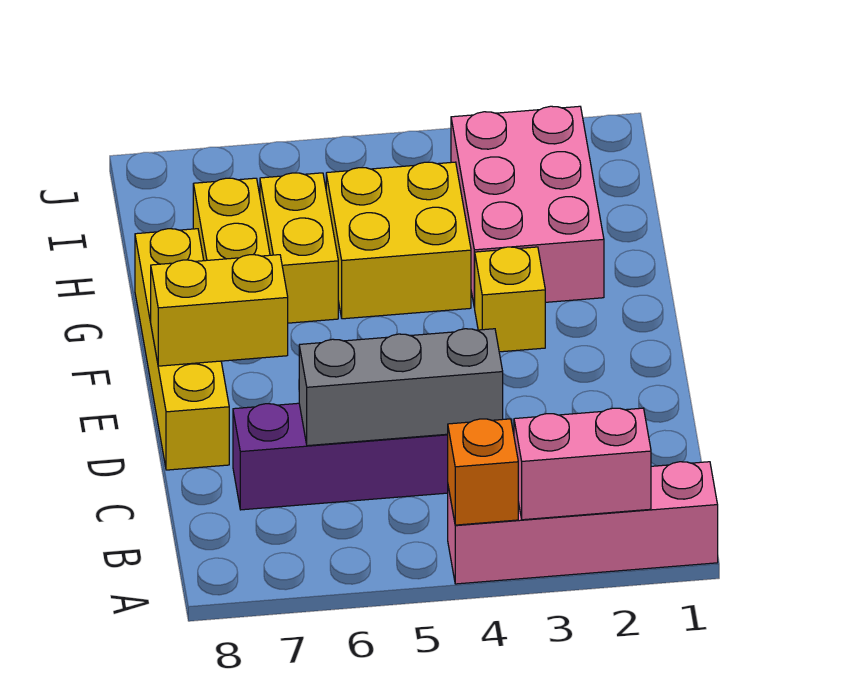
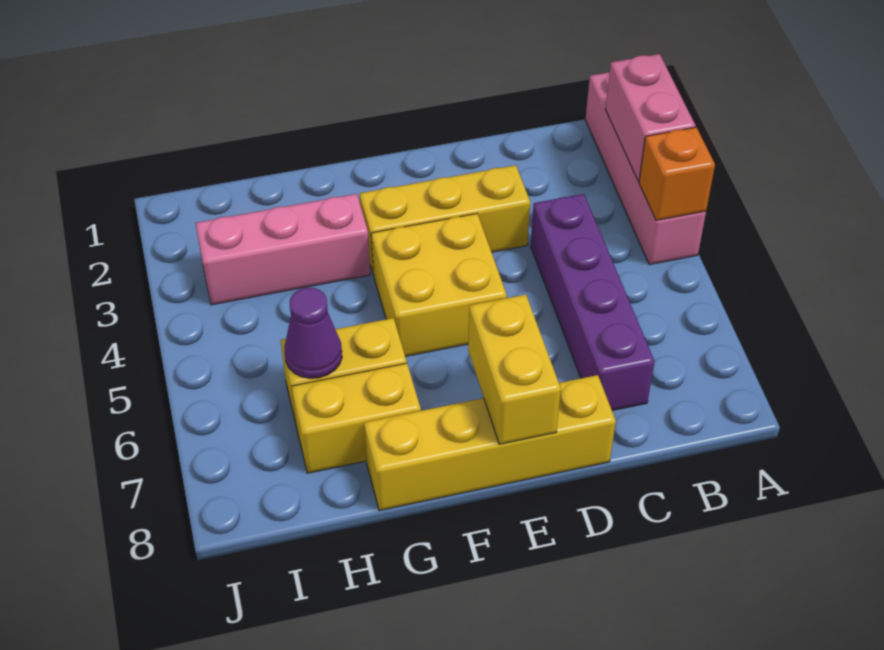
grey brick C4:C6 level 2 -> none
yellow brick F3 level 1 -> yellow brick D3:F3 level 1
pink brick G2:I3 level 1 -> pink brick G3:I3 level 1
yellow brick G4:H5 level 1 -> yellow brick E4:F5 level 1
none -> purple cone H6 level 2

